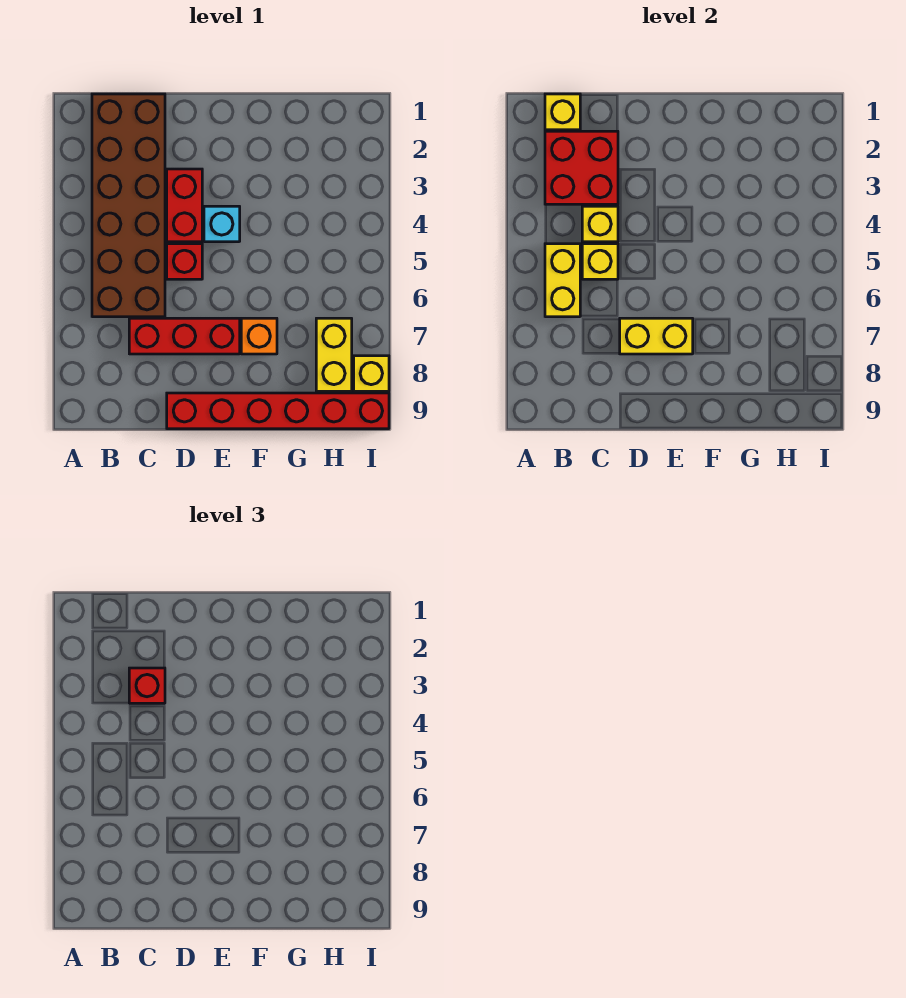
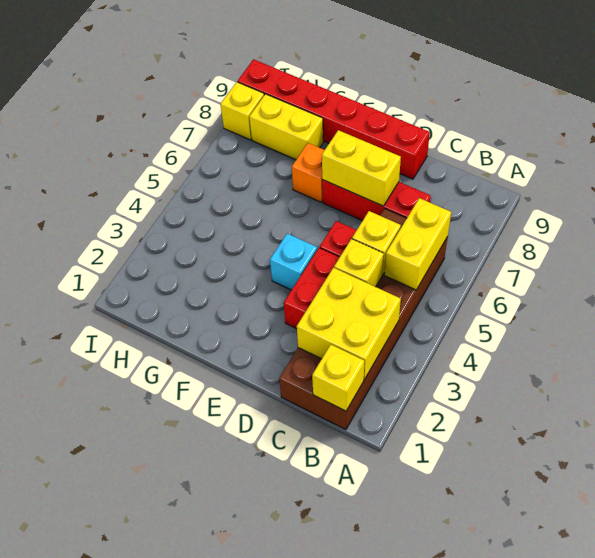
red brick B2:C3 level 2 -> yellow brick B2:C3 level 2
red brick C3 level 3 -> none
yellow brick H7:H8 level 1 -> yellow brick G8:H8 level 1

